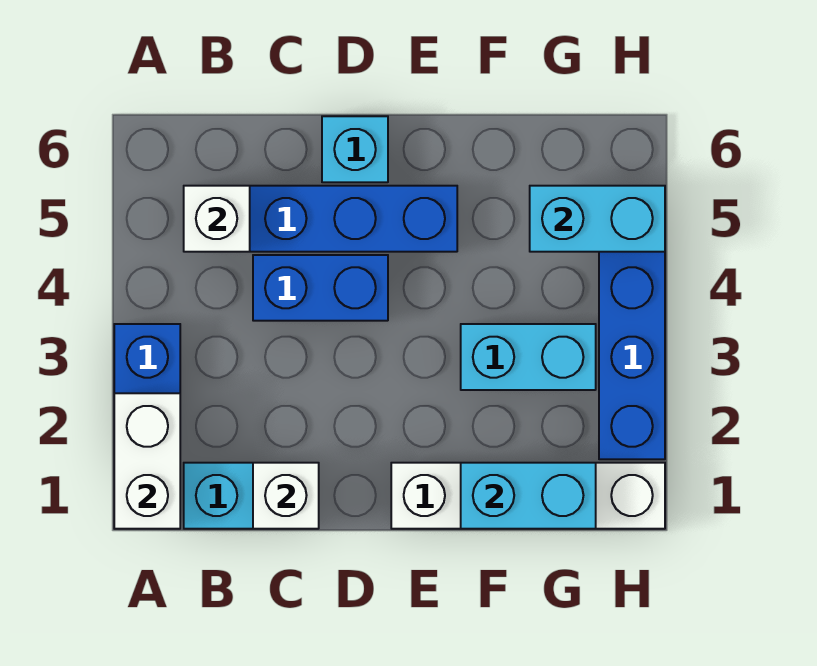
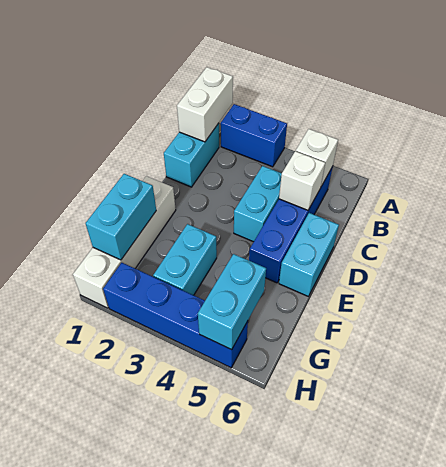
white brick A1:A2 level 2 -> white brick A1:B1 level 2
white brick C1 level 2 -> white brick C5 level 2
blue brick C4:D4 level 1 -> cyan brick C4:D4 level 1
cyan brick D6 level 1 -> cyan brick D6:E6 level 1

